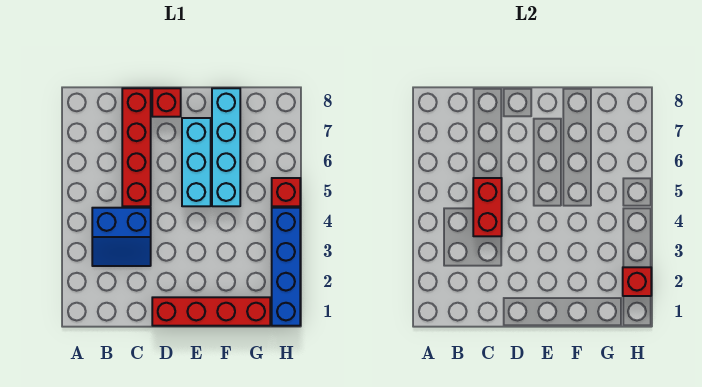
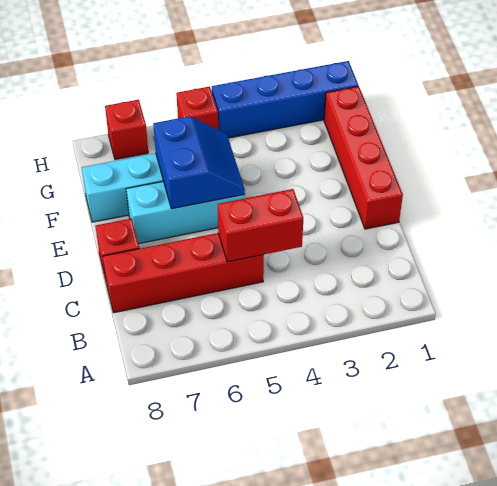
blue slope B3:C4 level 1 top 4 -> blue slope E5:F6 level 2 top 6
red brick H2 level 2 -> red brick H7 level 1

